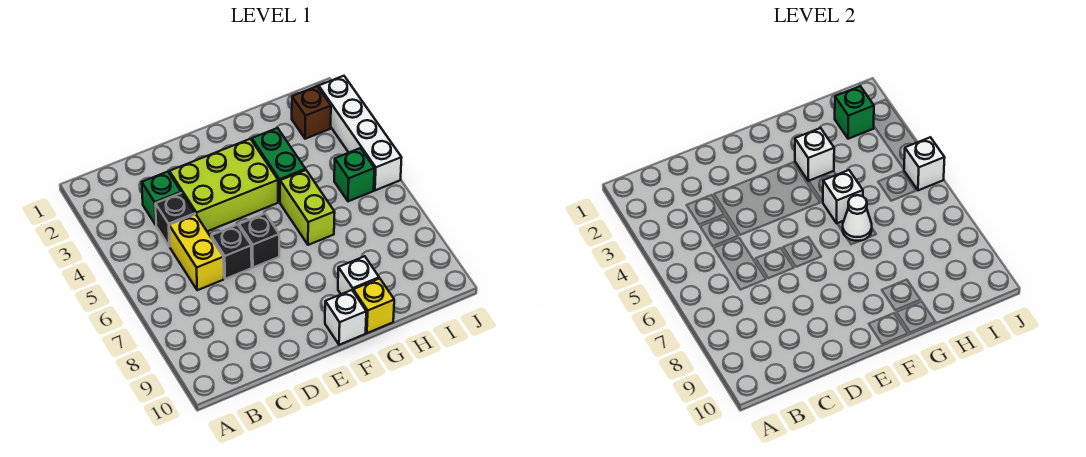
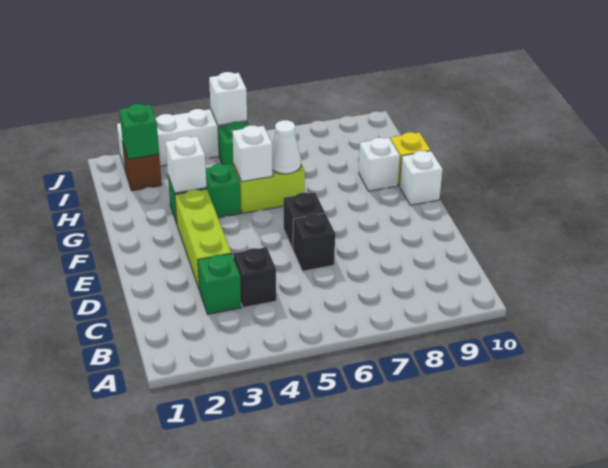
yellow brick C5:C6 level 1 -> none
lime brick D3:F4 level 1 -> lime brick D3:F3 level 1

